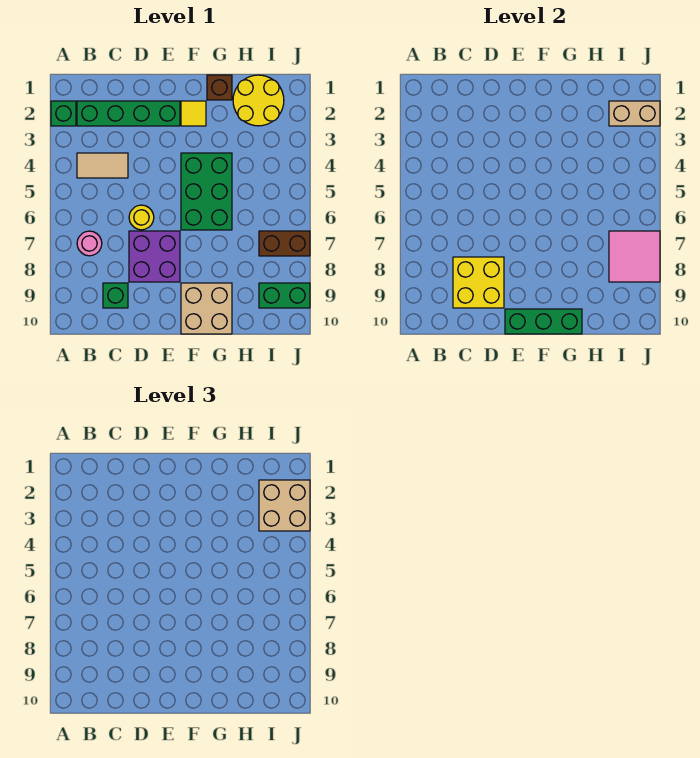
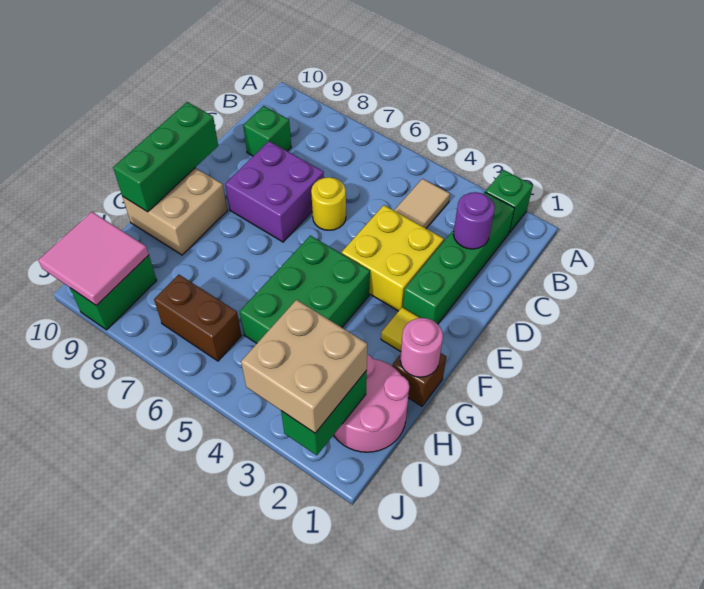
pink round brick B7 level 1 -> pink round brick G1 level 2
none -> purple round brick C2 level 2
yellow brick C8:D9 level 2 -> yellow brick D3:E4 level 1
green brick F4:G6 level 1 -> green brick F4:H5 level 1
yellow round brick H1:I2 level 1 -> pink round brick H1:I2 level 1
tan brick I2:J2 level 2 -> green brick I2:J2 level 2
brown brick I7:J7 level 1 -> brown brick I6:I7 level 1
pink tile I7:J8 level 2 -> pink tile I9:J10 level 2

